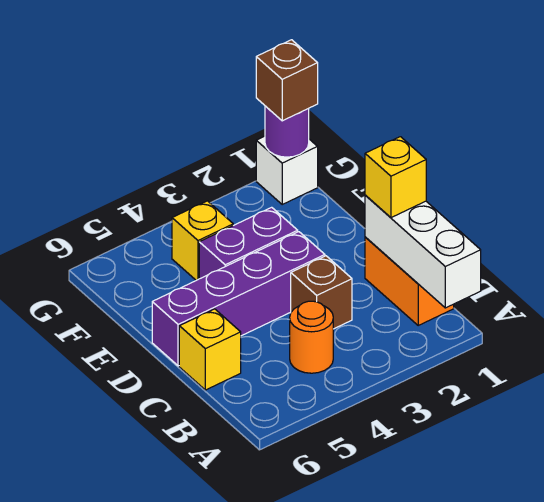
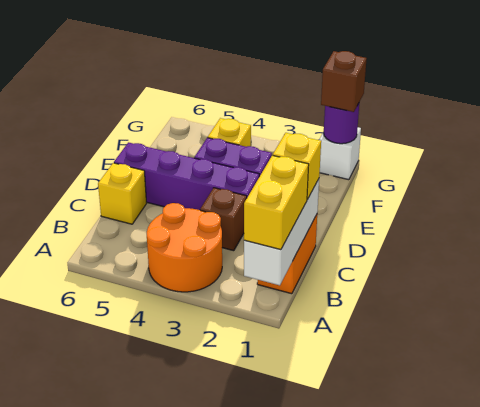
none -> yellow brick A1:B1 level 3
orange round brick B4 level 1 -> orange round brick A3:B4 level 1

